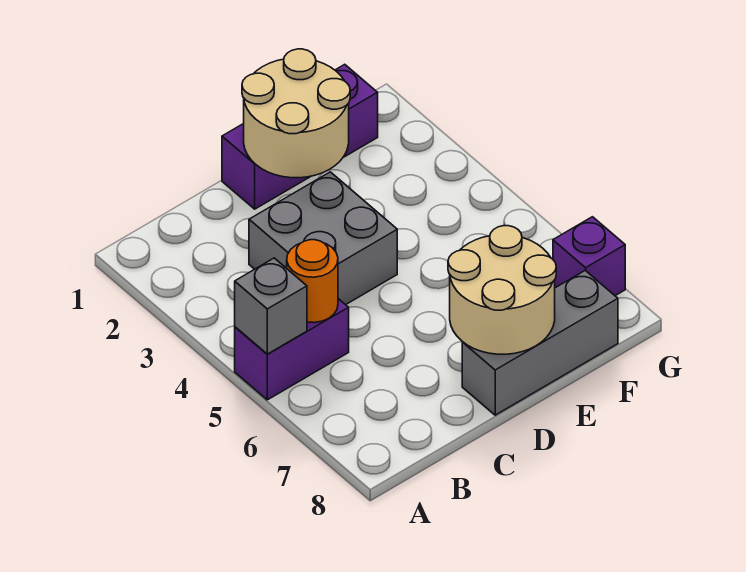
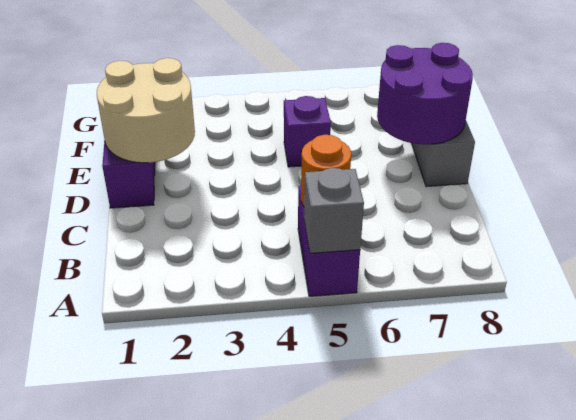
grey brick C3:D4 level 1 -> none
tan round brick D7:E8 level 2 -> purple round brick D7:E8 level 2
purple brick G7 level 1 -> purple brick E5 level 1

